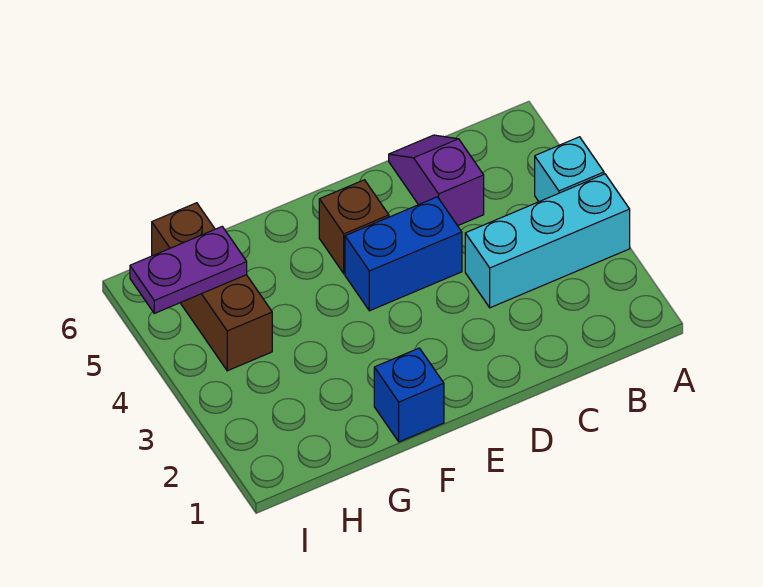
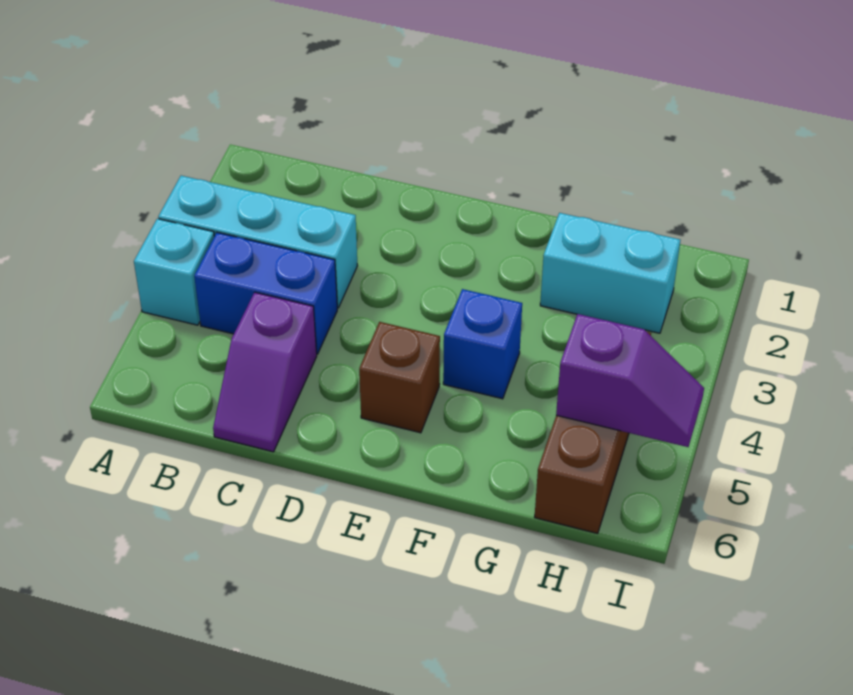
blue brick D4:E4 level 1 -> blue brick B4:C4 level 1
blue brick F1 level 1 -> blue brick F4 level 1
none -> cyan brick G2:H2 level 1
purple plate H5:I5 level 2 -> purple slope H5:I5 level 2 top H

